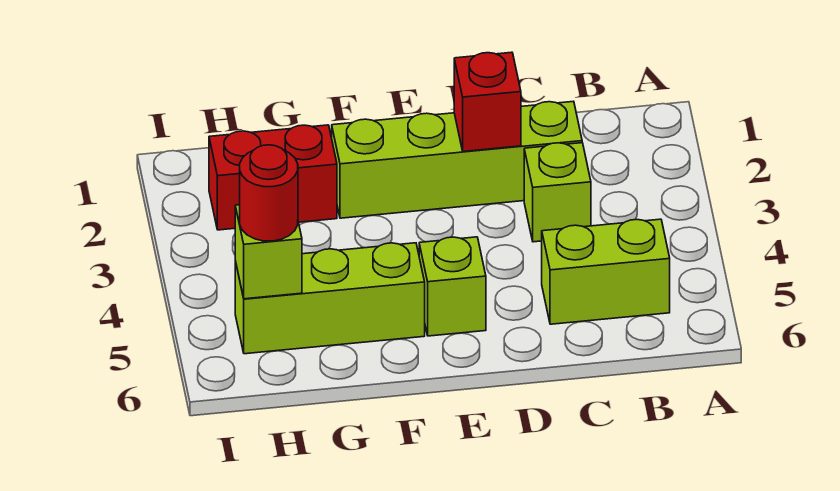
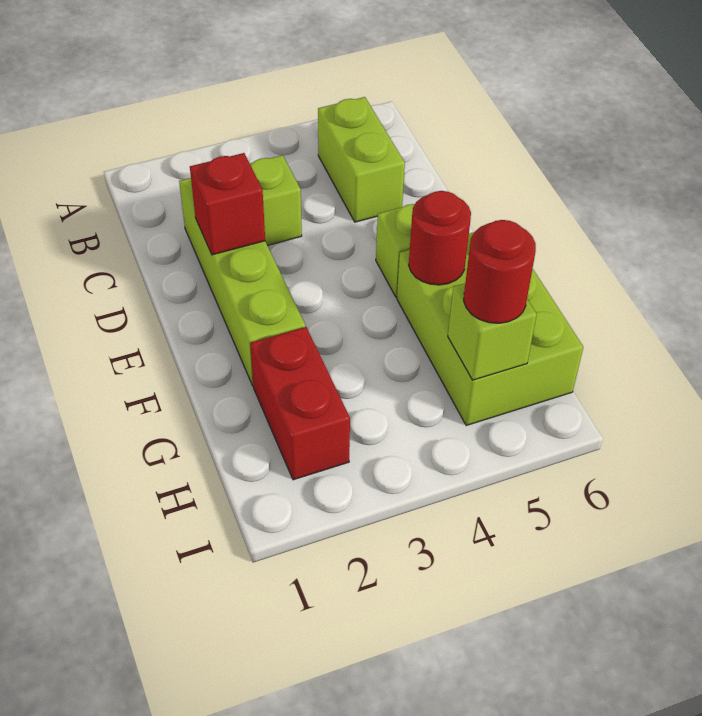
lime brick F5:H5 level 1 -> lime brick F5:H6 level 1
none -> red round brick F5 level 2

